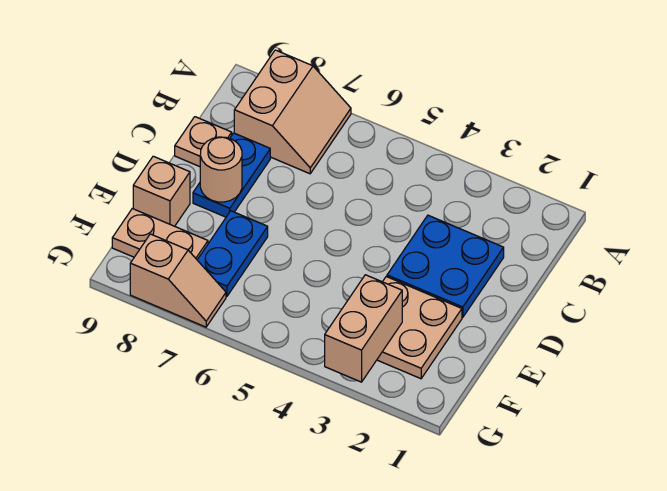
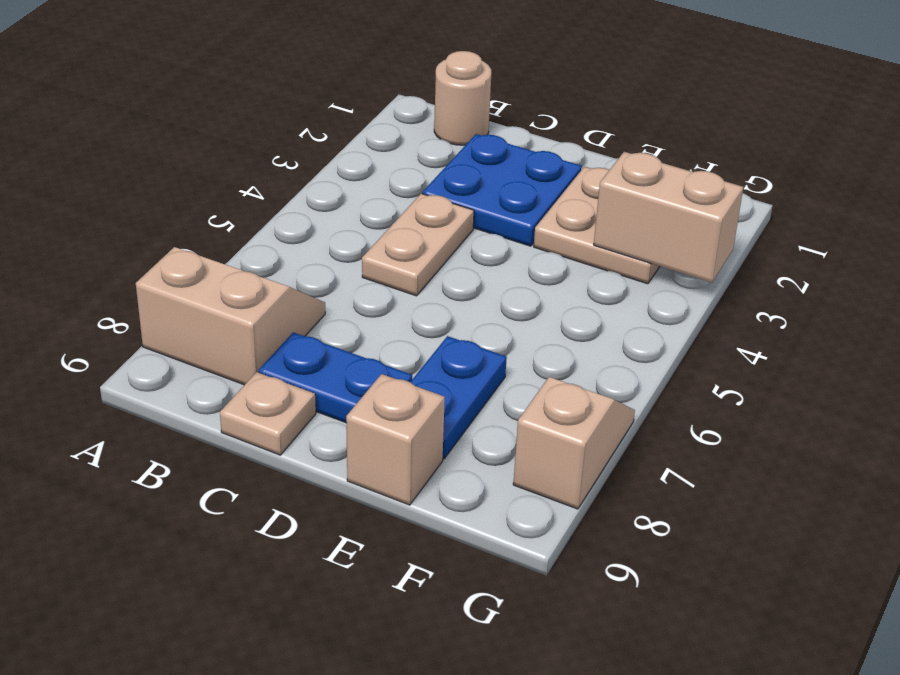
tan round brick D8 level 2 -> tan round brick B1 level 1
blue plate E7:F7 level 1 -> blue plate E7:E8 level 1
tan plate F8:F9 level 1 -> tan plate C4:C5 level 1

